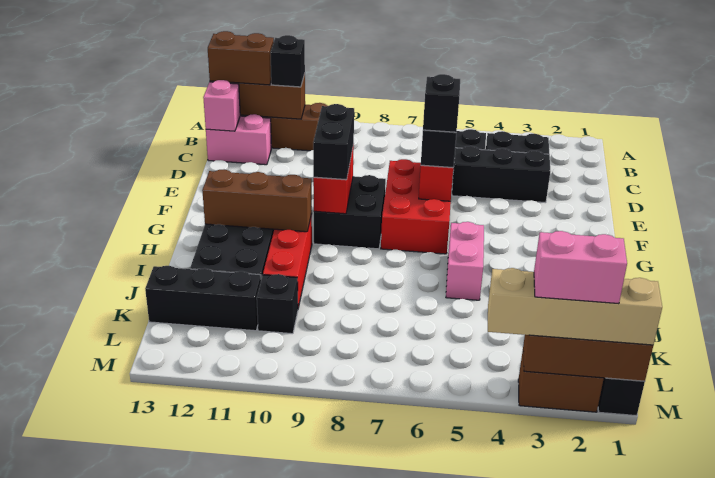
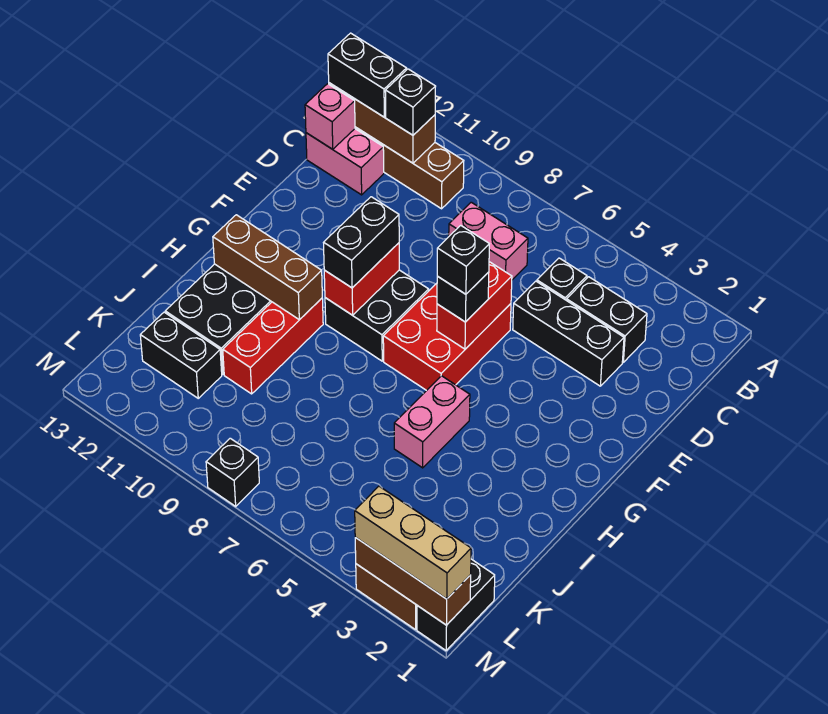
brown brick B12:B13 level 3 -> black brick B12:B13 level 3
black brick K10 level 1 -> black brick M8 level 1
black brick K11:K13 level 1 -> black brick K11:K12 level 1
tan brick M1:M4 level 3 -> tan brick M1:M3 level 3
pink brick M2:M3 level 4 -> pink brick C7:C8 level 1

